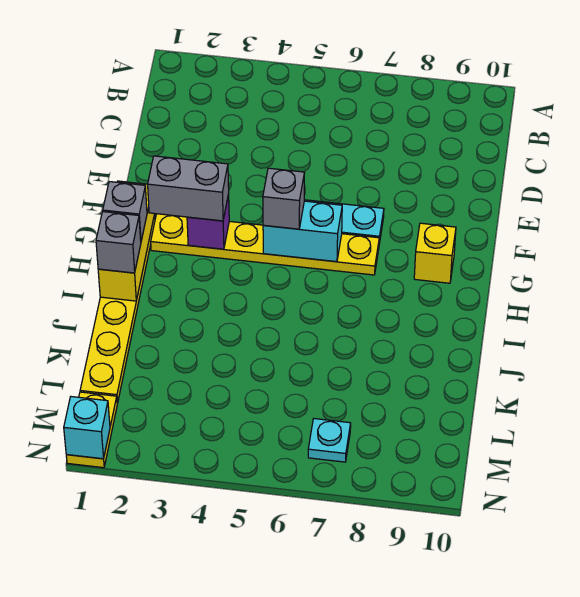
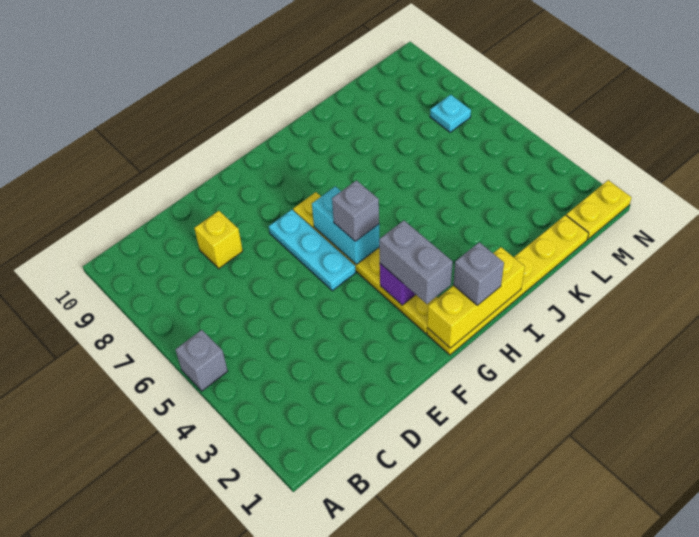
yellow brick G9 level 1 -> yellow brick D8 level 1
grey brick I1 level 3 -> grey brick A5 level 1
cyan brick N1 level 2 -> none

